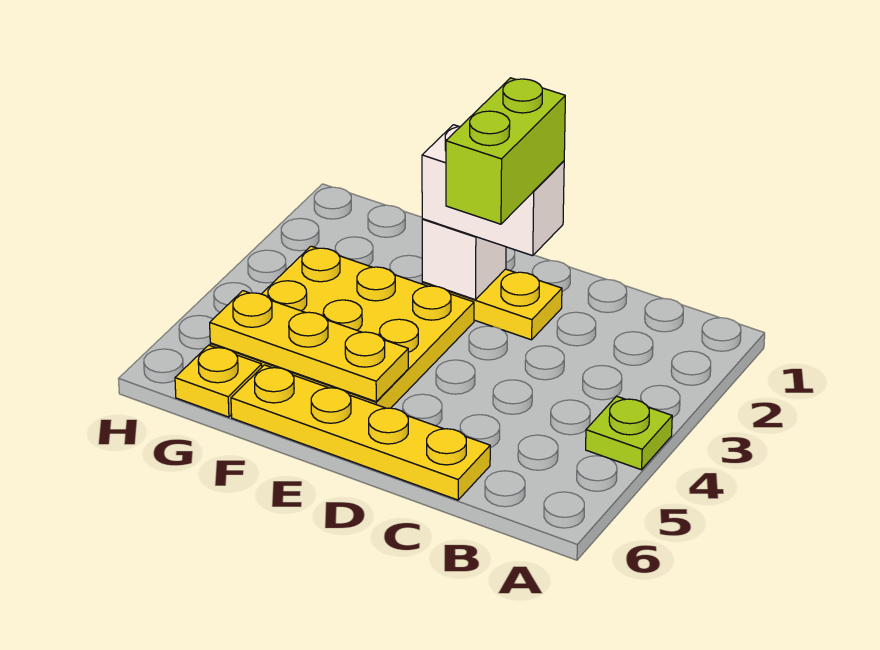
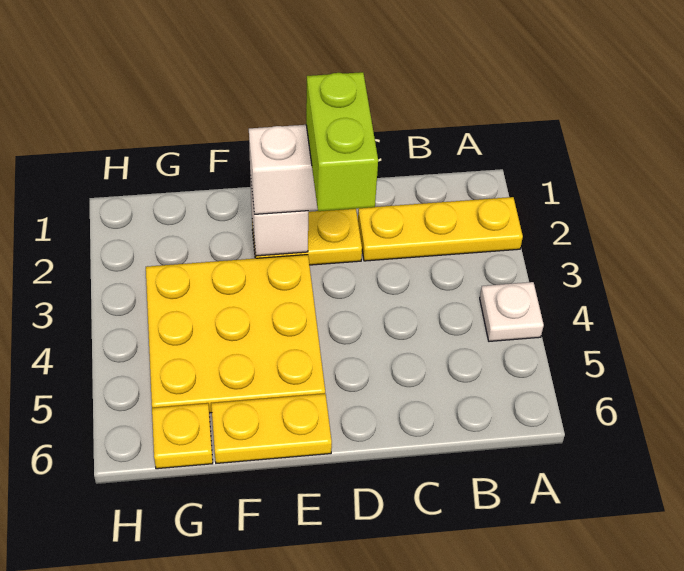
lime plate A4 level 1 -> white plate A4 level 1
yellow plate C6:F6 level 1 -> yellow plate E6:F6 level 1
yellow plate E5:G5 level 2 -> yellow plate A2:C2 level 1

